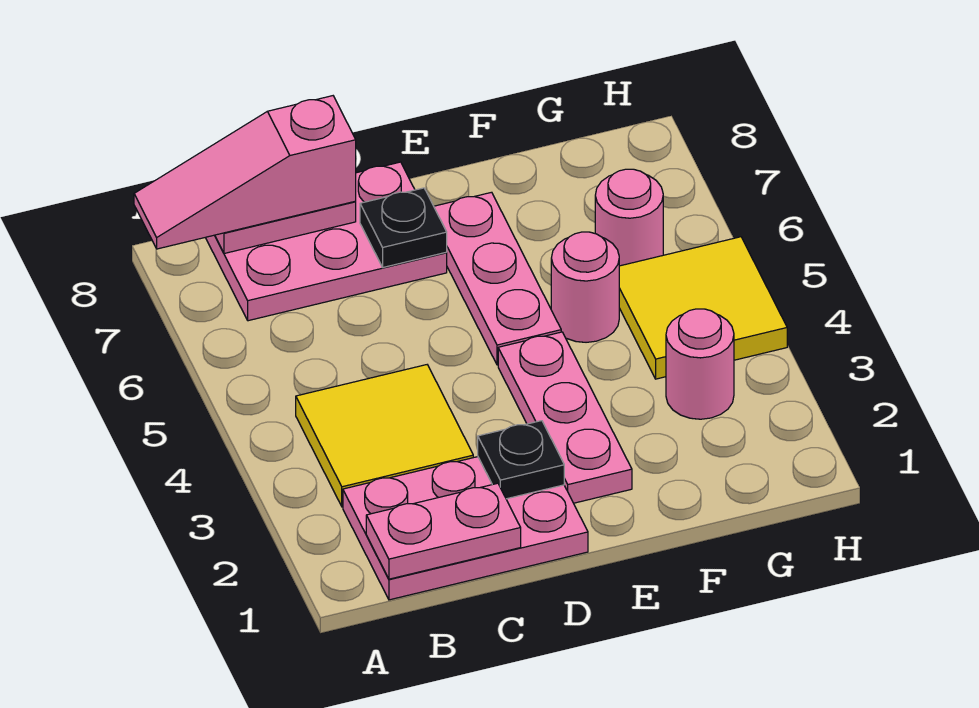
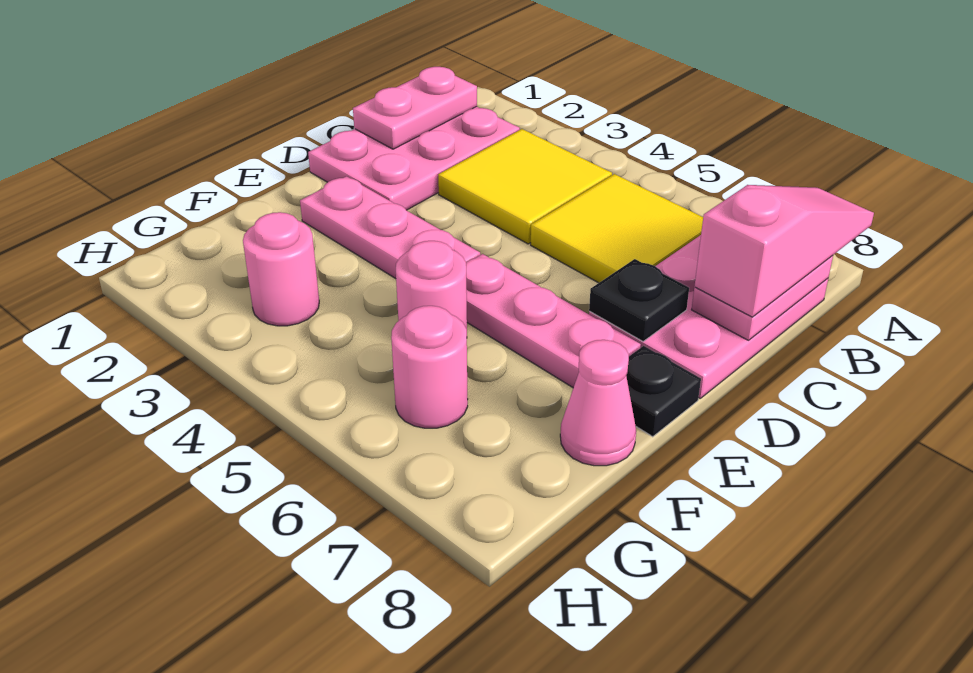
black plate D2 level 2 -> black plate E8 level 1
none -> pink cone F8 level 1
yellow tile G4:H5 level 1 -> yellow tile B5:C6 level 1

